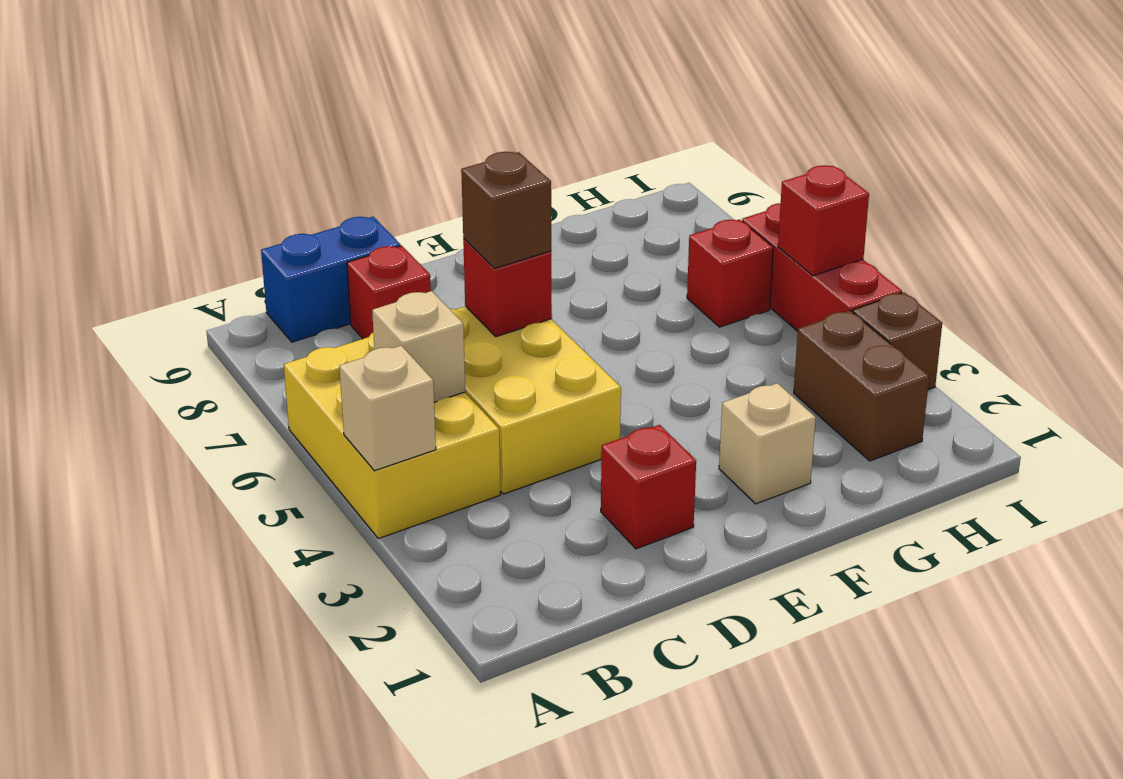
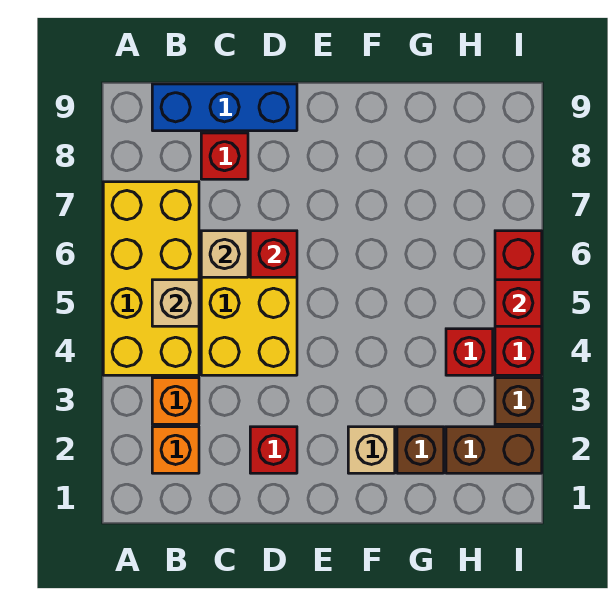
yellow brick A4:B6 level 1 -> yellow brick A4:B7 level 1
tan brick A4 level 2 -> tan brick C6 level 2
none -> orange brick B2 level 1
none -> orange brick B3 level 1
blue brick B9:C9 level 1 -> blue brick B9:D9 level 1
brown brick D6 level 3 -> brown brick G2 level 1
brown brick H2:H3 level 1 -> brown brick H2:I2 level 1
red brick H6 level 1 -> red brick H4 level 1

